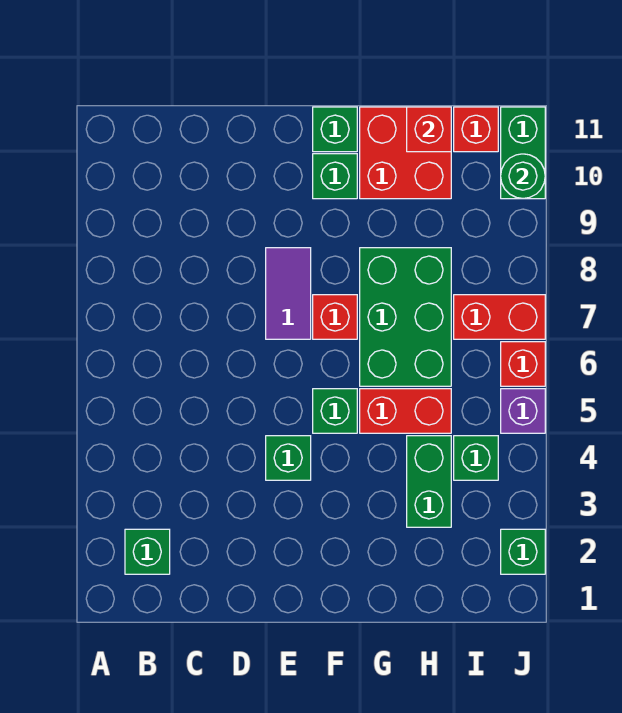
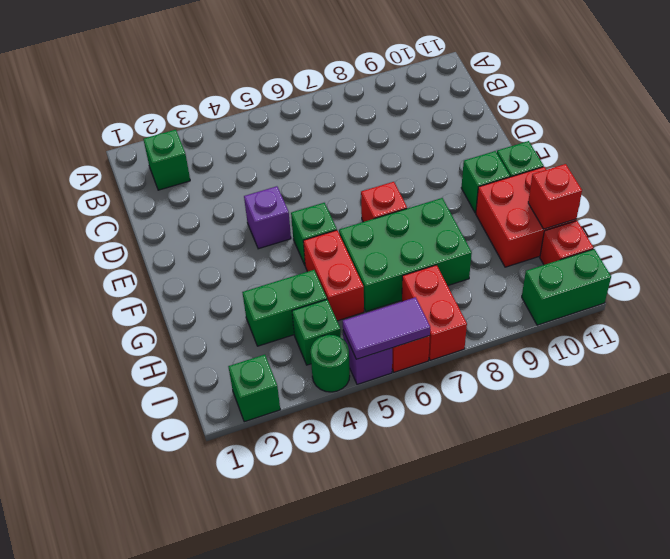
green brick E4 level 1 -> purple brick E4 level 1
purple tile E7:E8 level 1 -> purple tile J5:J6 level 2
green round brick J10 level 2 -> green round brick J4 level 1

